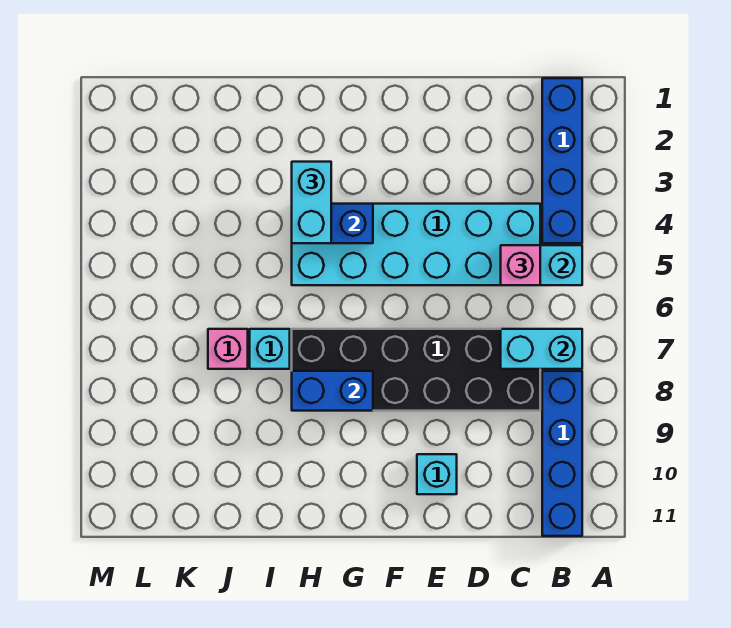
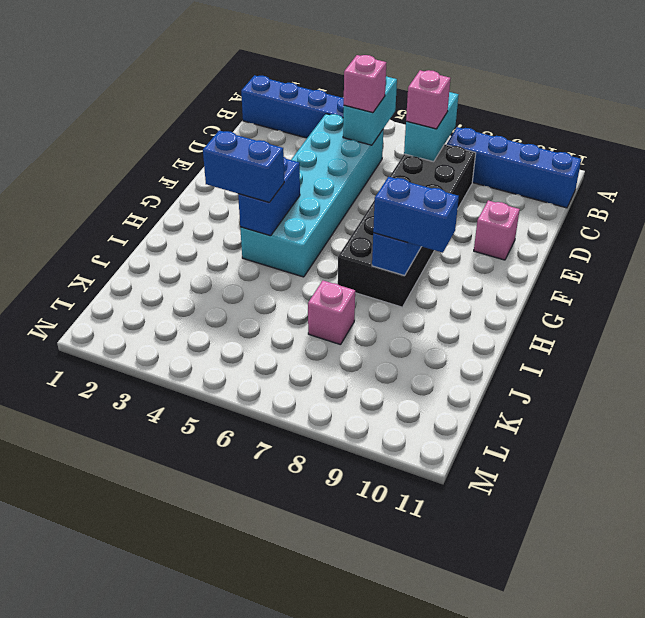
none -> pink brick C7 level 3
cyan brick E10 level 1 -> pink brick E10 level 1
cyan brick H3:H4 level 3 -> blue brick H3:H4 level 3
none -> blue brick H8:H9 level 3
cyan brick I7 level 1 -> none

